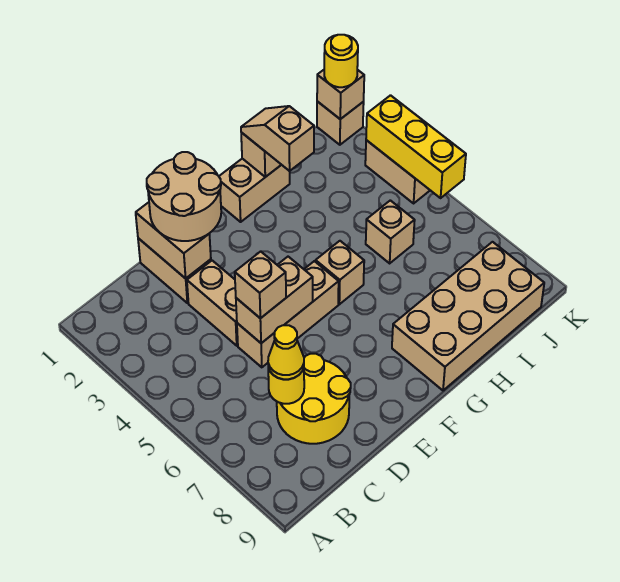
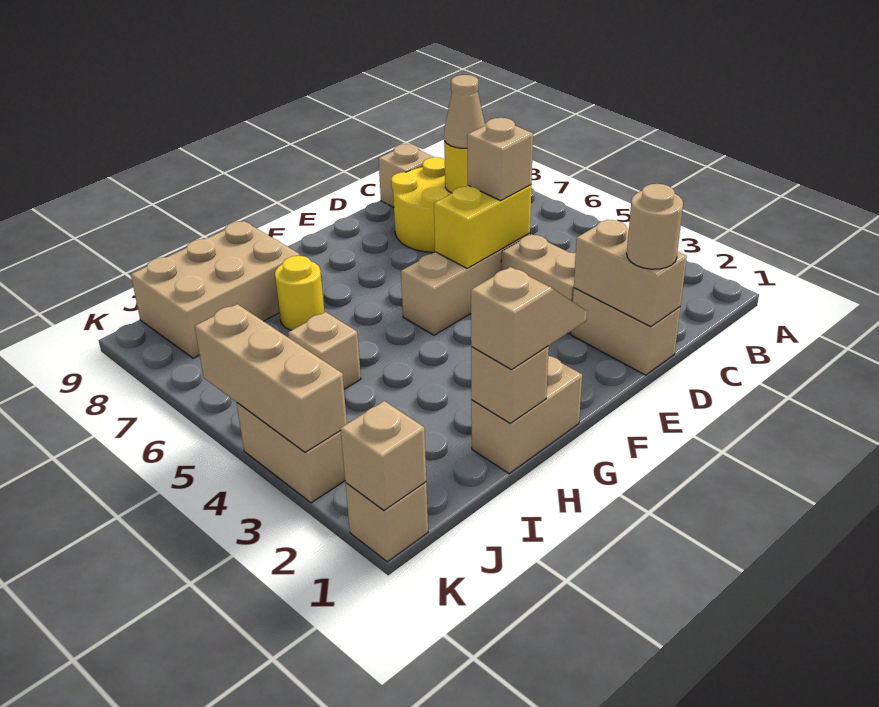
yellow cone C7 level 3 -> tan cone C7 level 3
tan round brick D1:E2 level 3 -> tan round brick D1 level 3
tan brick D5:E5 level 2 -> yellow brick D5:E5 level 2
tan brick G5 level 1 -> tan brick C9 level 1
tan brick G8:J9 level 1 -> tan brick H8:J9 level 1
tan slope H1:H2 level 3 top 2 -> tan slope G1:H1 level 3 top H
yellow round brick K1 level 3 -> yellow round brick H7 level 1
yellow brick K3:K5 level 2 -> tan brick K3:K5 level 2

